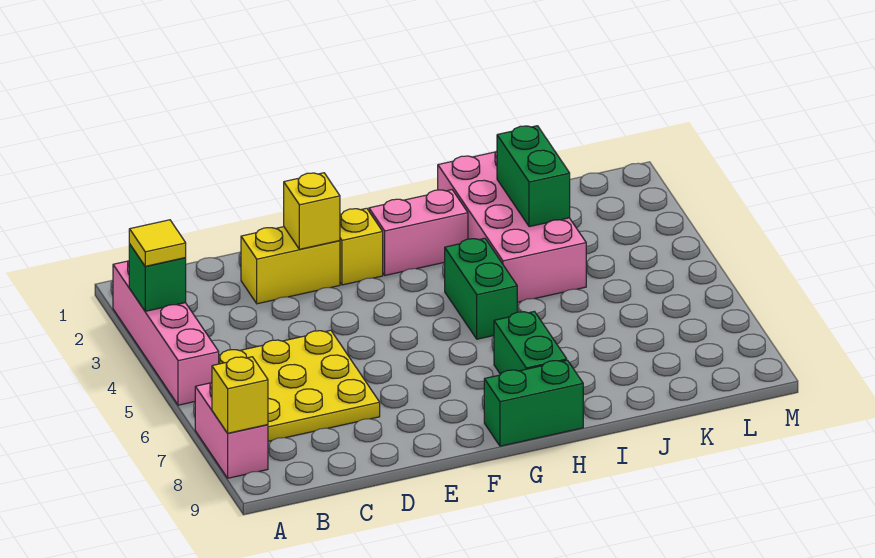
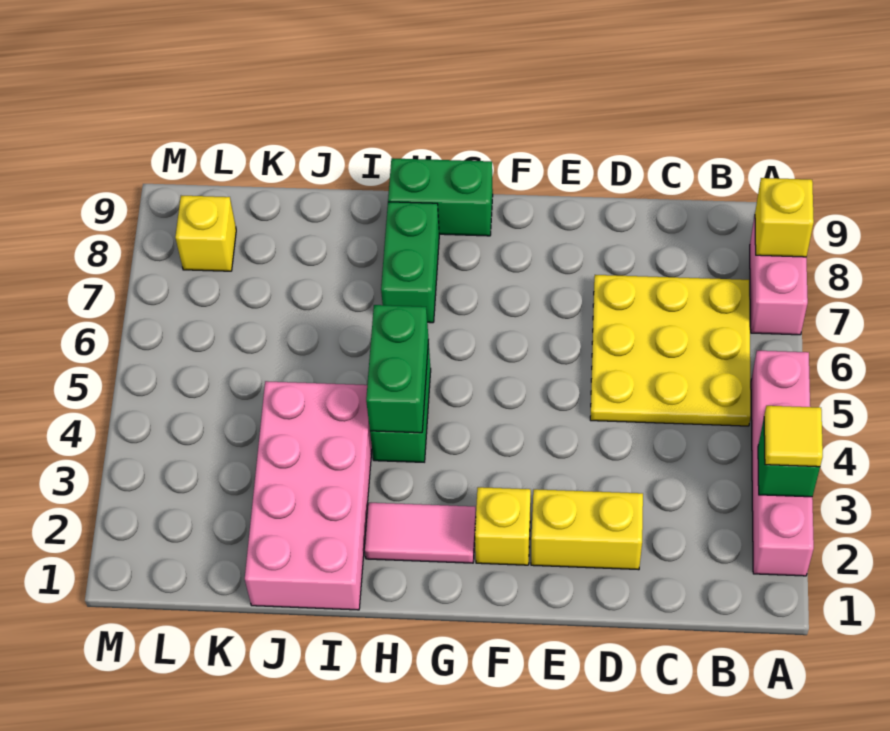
yellow brick E2 level 2 -> yellow brick L8 level 1
pink brick G2:H2 level 1 -> pink tile G2:H2 level 1
green brick J2:J3 level 2 -> green brick H4:H5 level 2

